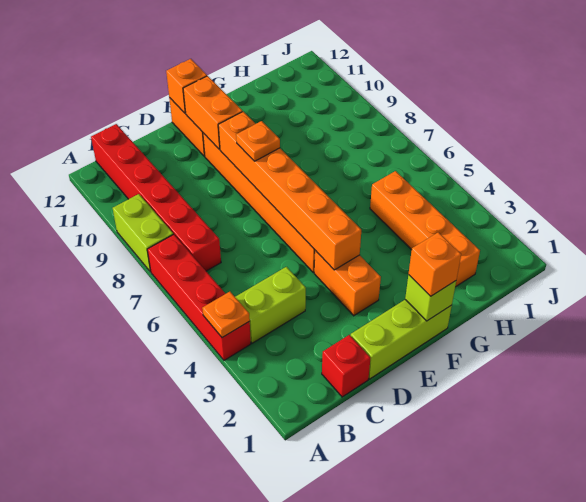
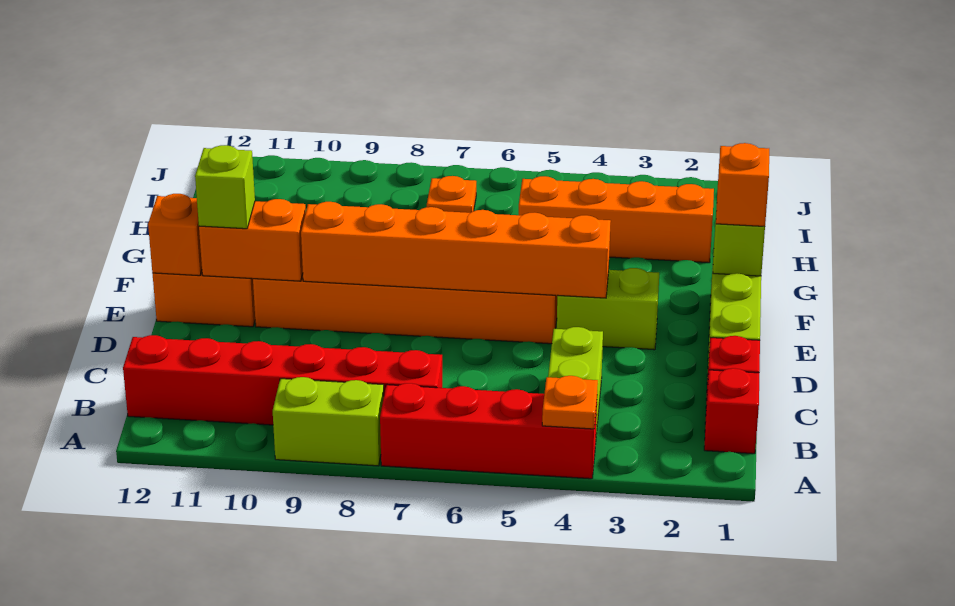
none -> red brick B1 level 1
orange brick E3:E4 level 1 -> lime brick E3:E4 level 1
orange plate E8 level 3 -> orange plate I7 level 1
none -> lime brick E11 level 3

